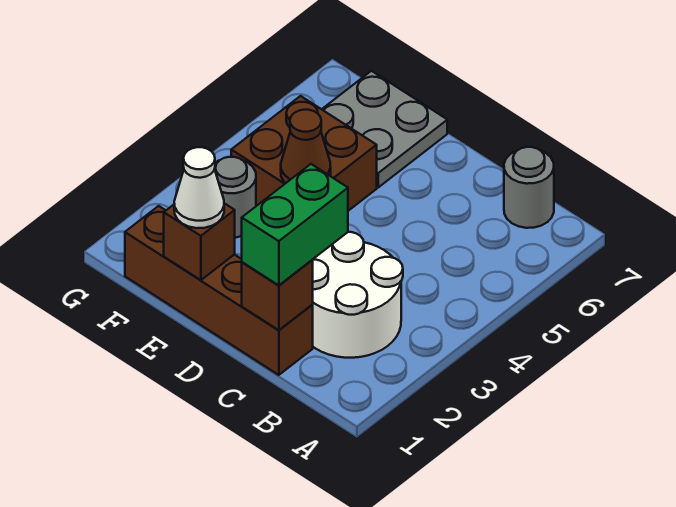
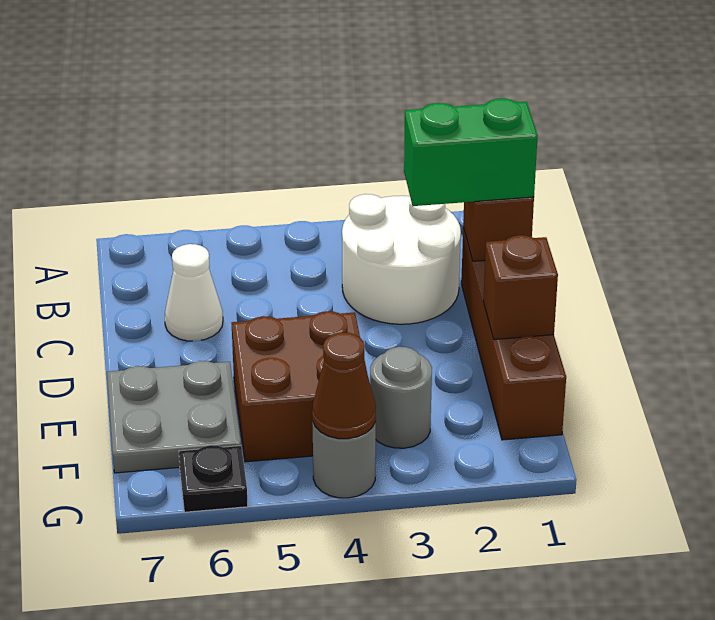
grey round brick B7 level 1 -> grey round brick G4 level 1
white cone E1 level 3 -> white cone C6 level 1
brown cone E4 level 2 -> brown cone G4 level 2
none -> black plate G6 level 1

